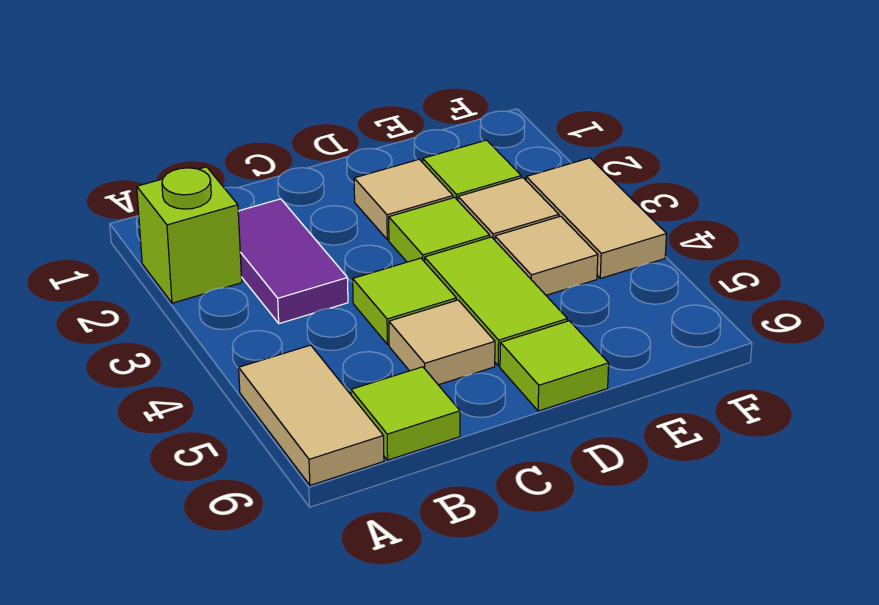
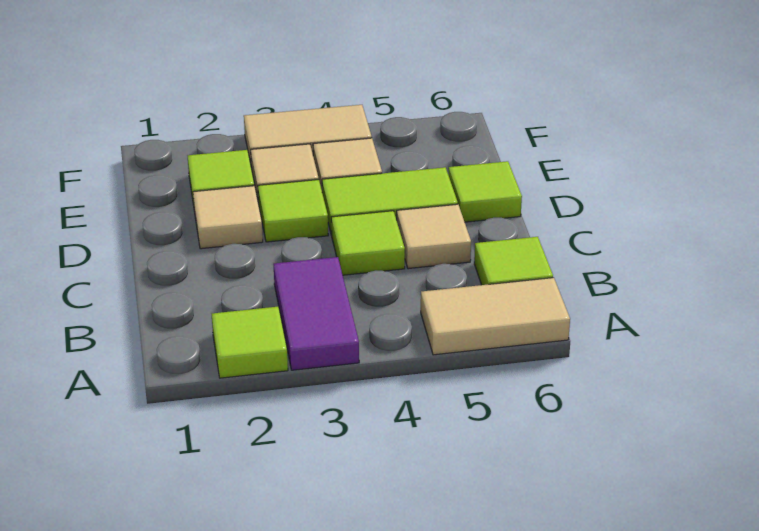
lime brick A2 level 1 -> lime tile A2 level 1
purple tile B2:B3 level 1 -> purple tile A3:B3 level 1

